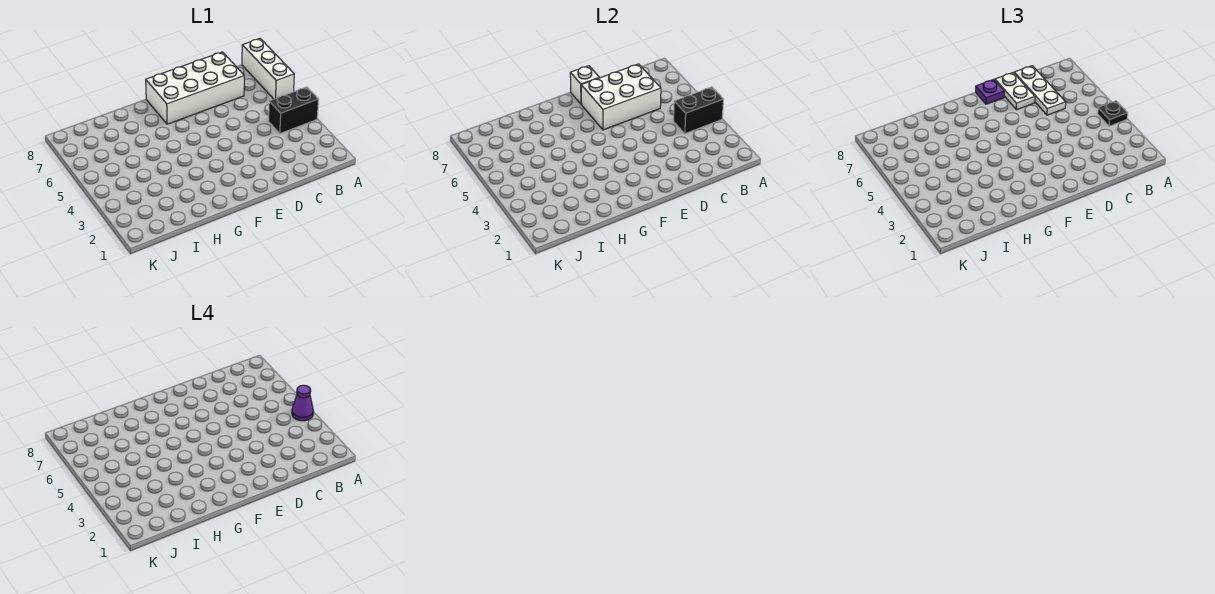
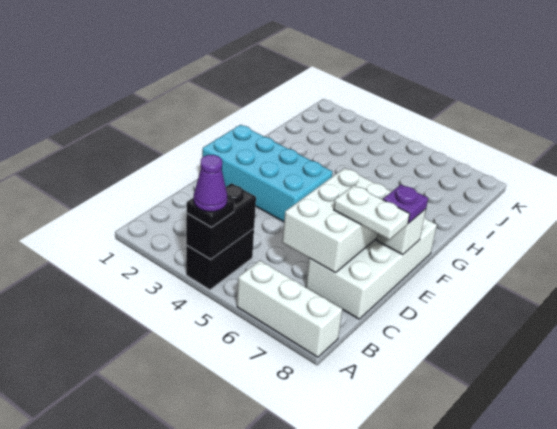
white plate C6:C8 level 3 -> none
none -> cyan brick E1:F4 level 1

